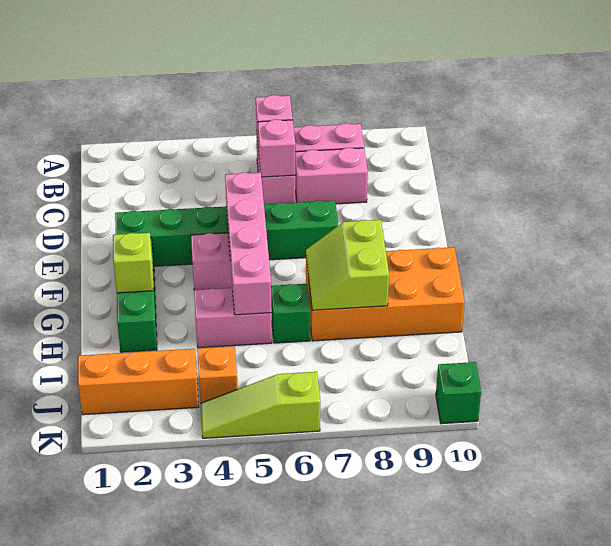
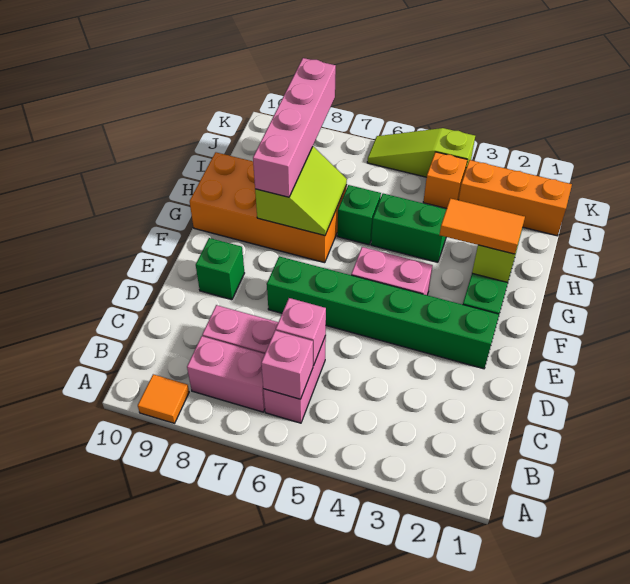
none -> orange tile A9 level 1
pink brick E5:H5 level 2 -> pink brick G8:J8 level 3
none -> orange tile G2:G3 level 3
pink brick H4:H5 level 1 -> green brick H4:H5 level 1
lime slope K4:K6 level 1 top 6 -> lime slope K4:K6 level 1 top 4
green brick K10 level 1 -> green brick E9 level 1

